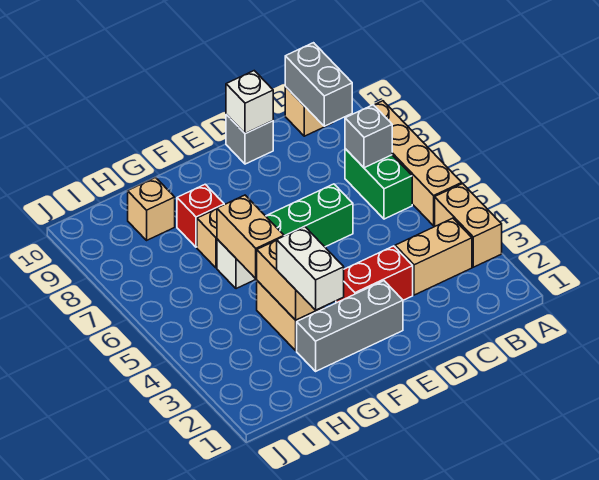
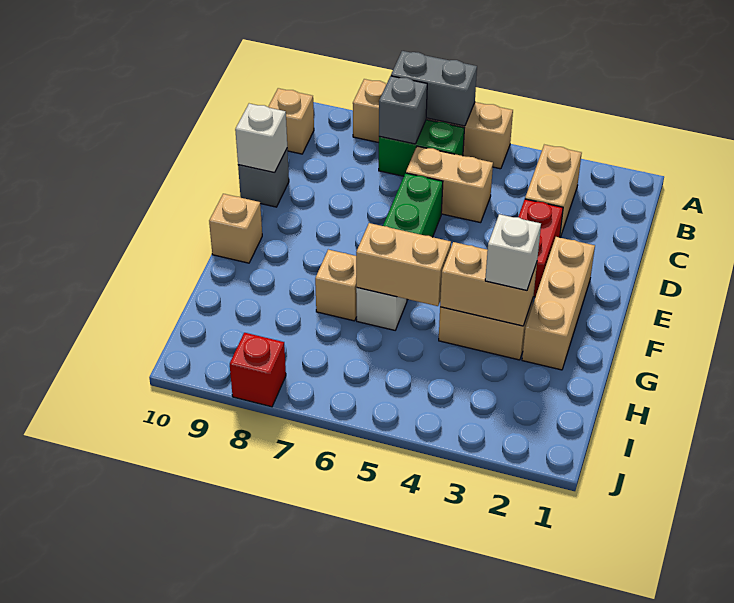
tan brick A3:A4 level 1 -> tan brick C5:C6 level 1
grey brick B9:B10 level 2 -> grey brick A6:A7 level 2
grey brick E2:G2 level 1 -> tan brick E2:G2 level 1
white brick G2:G3 level 3 -> white brick G3 level 3
red brick G8 level 1 -> red brick J8 level 1
tan brick H9 level 1 -> tan brick F10 level 1

